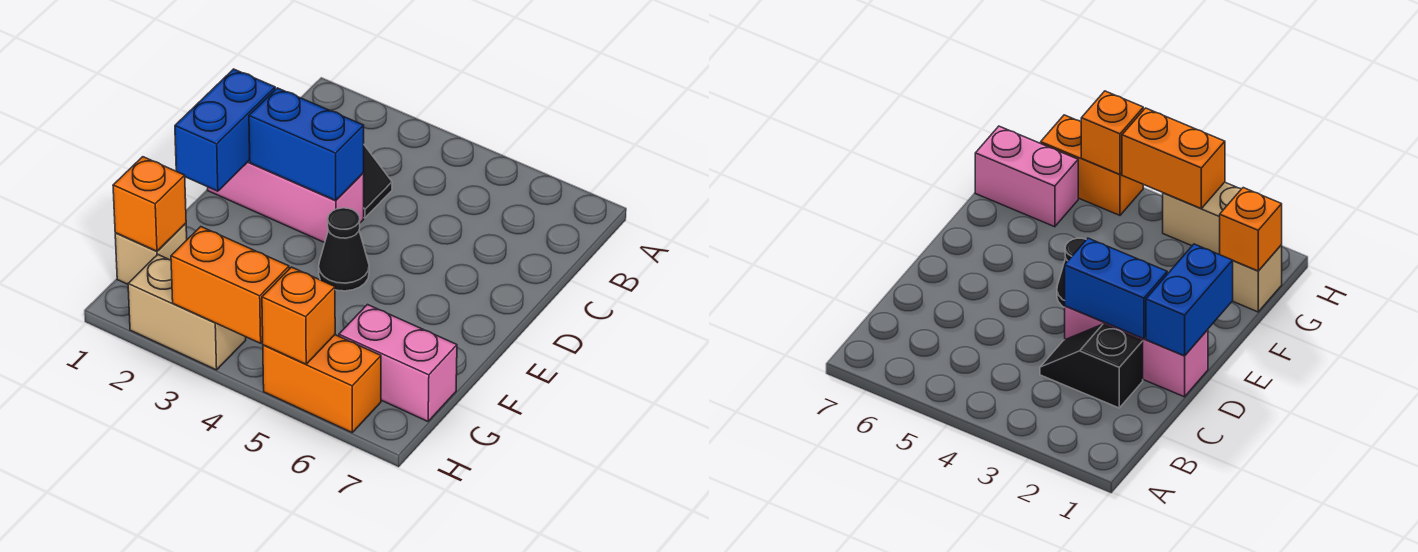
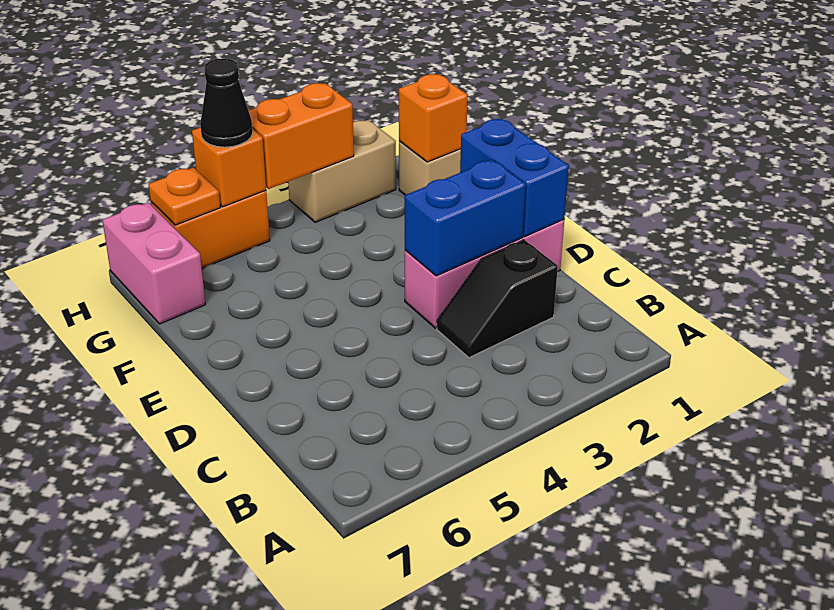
black cone E4 level 1 -> black cone H5 level 3
pink brick G6:G7 level 1 -> pink brick G7:H7 level 1
none -> orange plate H6 level 2

